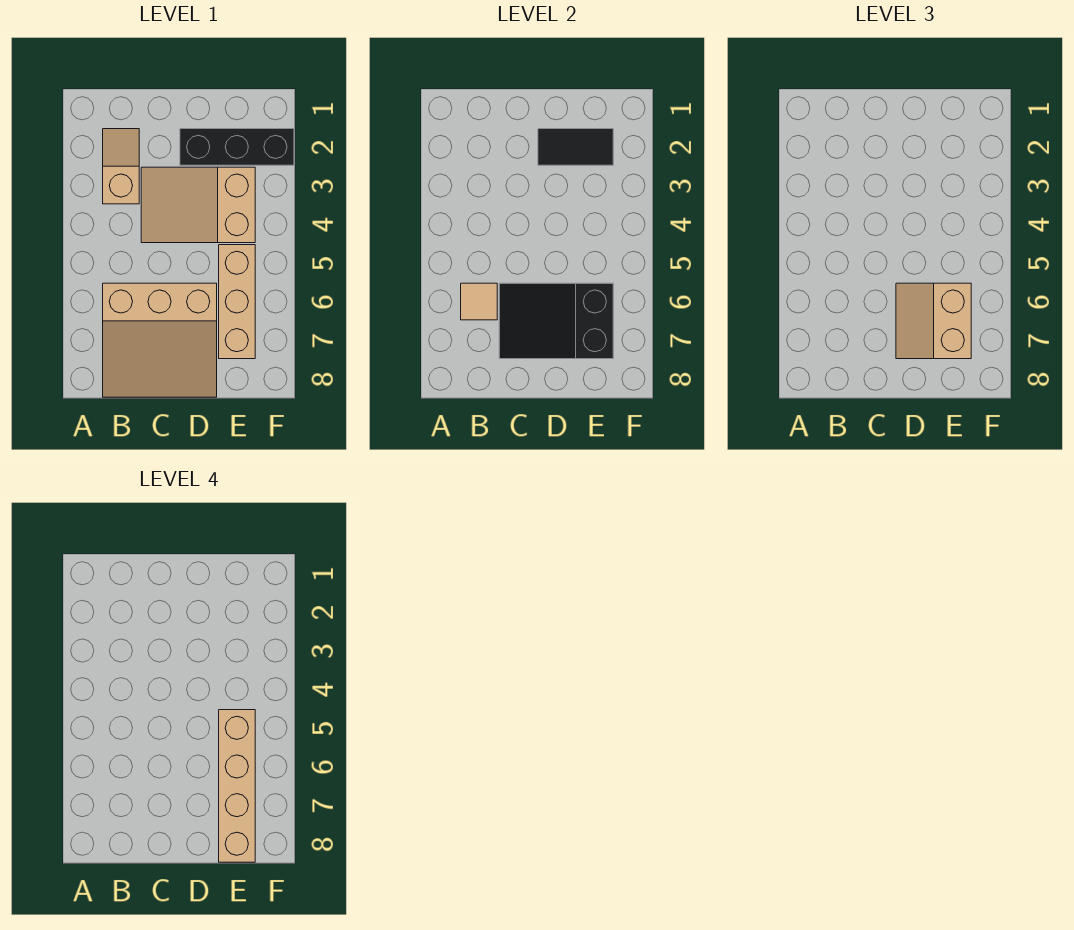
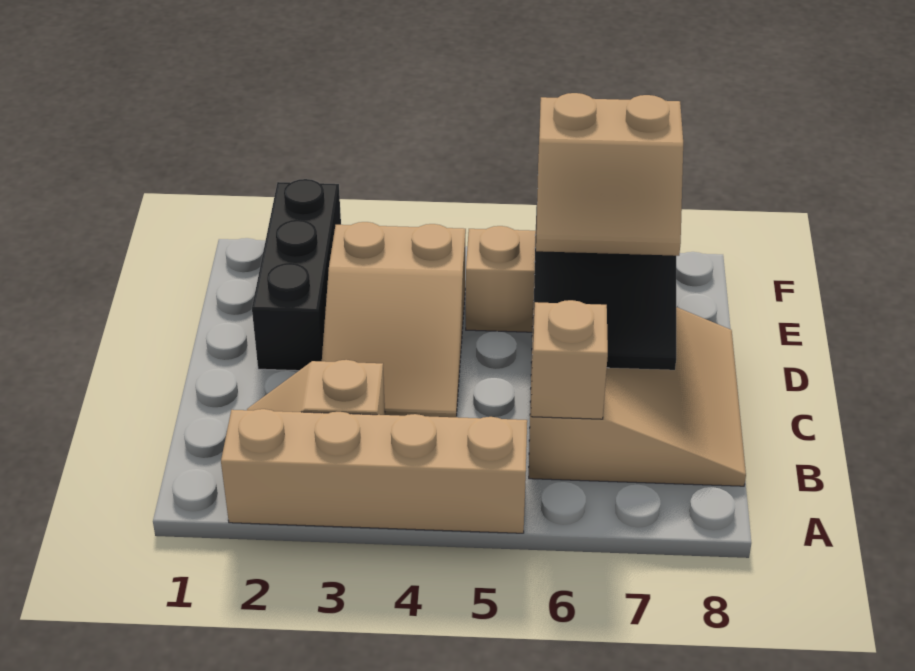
tan tile B6 level 2 -> tan brick B6 level 2
black tile D2:E2 level 2 -> none
tan brick E5:E8 level 4 -> tan brick A2:A5 level 1

